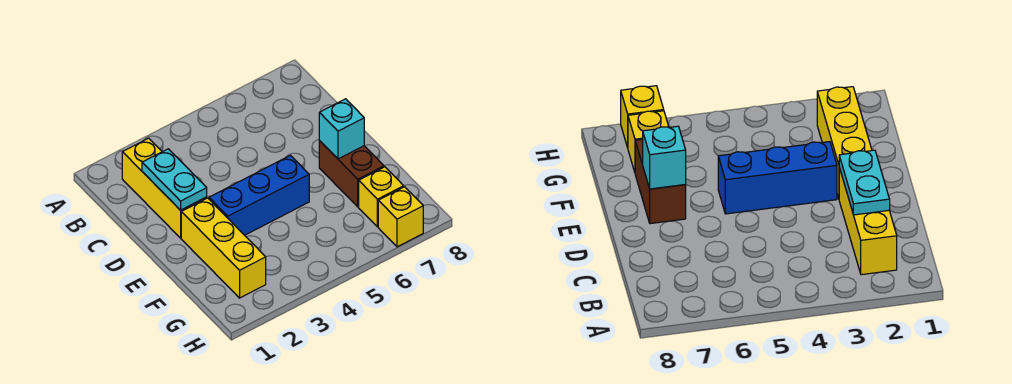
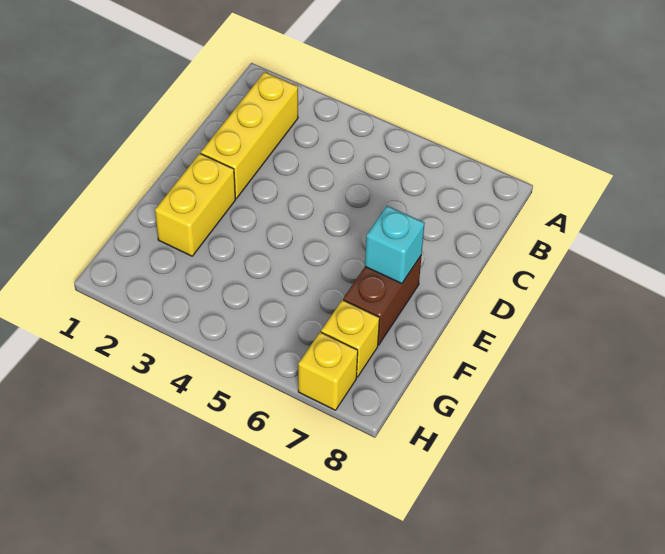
cyan plate C2:D2 level 2 -> none
yellow brick E2:G2 level 1 -> yellow brick E2:F2 level 1
blue brick E3:E5 level 1 -> none

